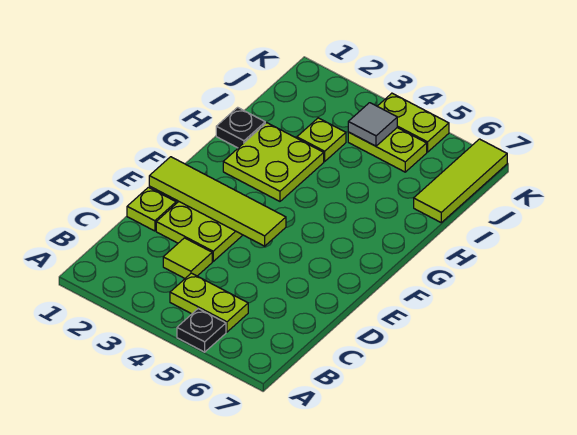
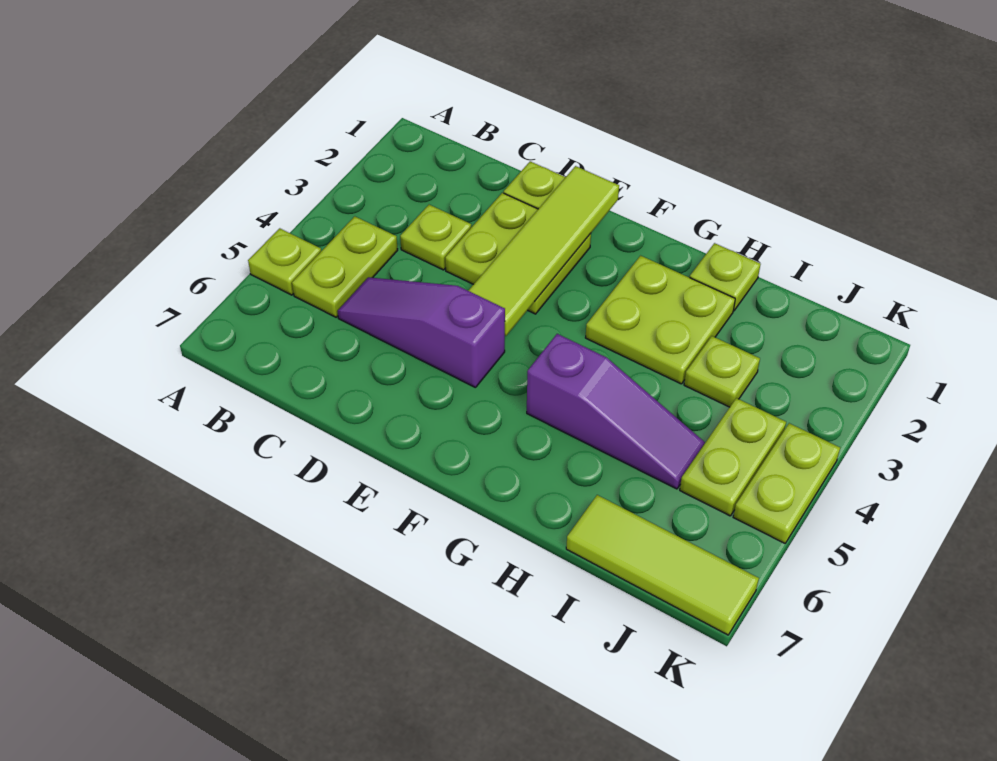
black plate A5 level 1 -> lime plate A5 level 1
lime tile C3 level 1 -> lime plate C3 level 1
none -> purple slope C5:E5 level 1 top E
none -> purple slope G5:I5 level 1 top G
black plate H1 level 1 -> lime plate H1 level 1
grey tile J4 level 2 -> none

